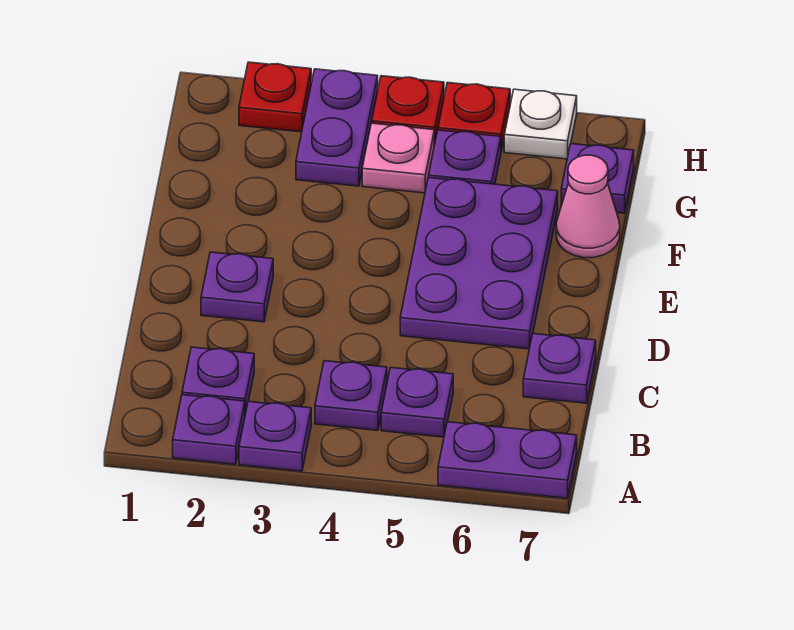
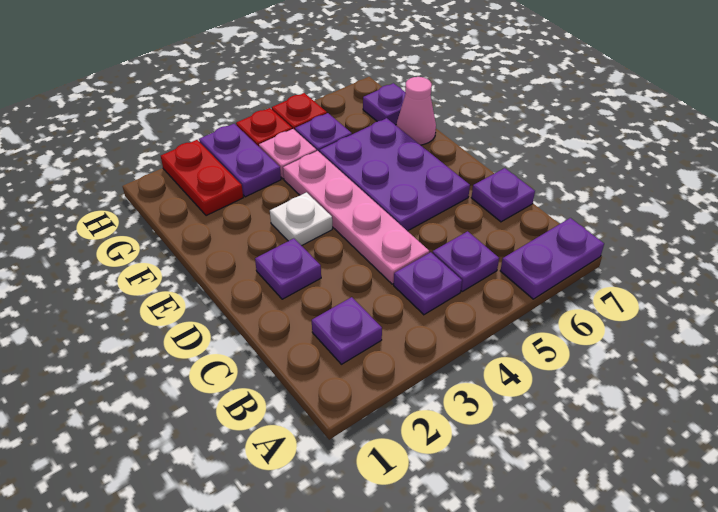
purple plate A2 level 1 -> none
purple plate A3 level 1 -> none
none -> pink plate C4:F4 level 1
red plate H2 level 1 -> red plate G2:H2 level 1
white plate H6 level 1 -> white plate E3 level 1

